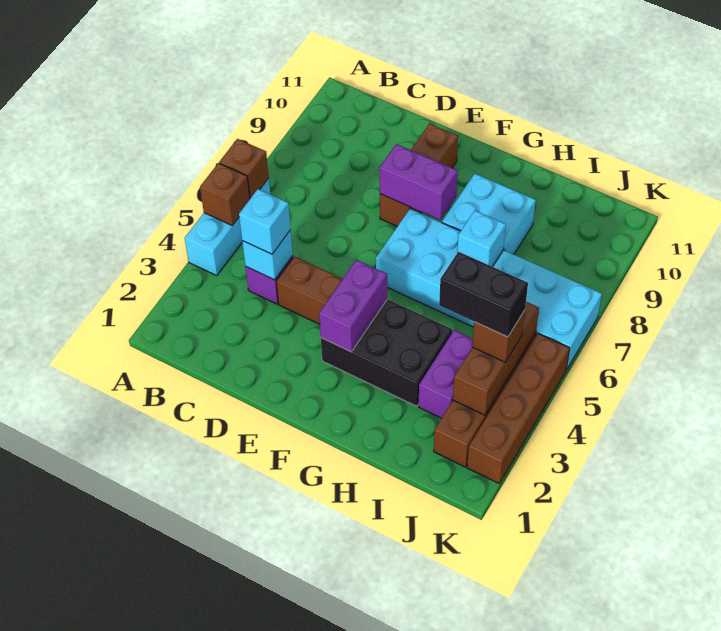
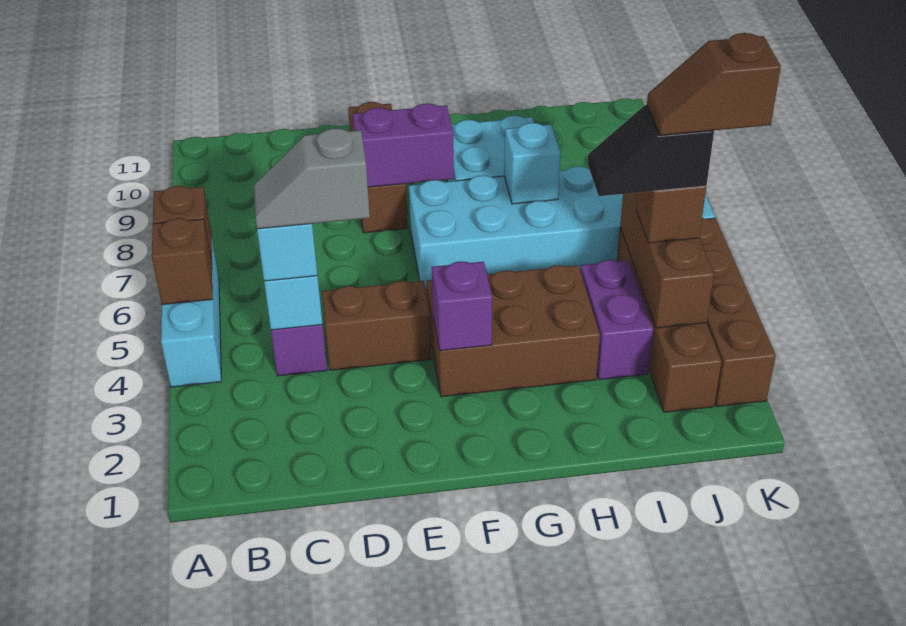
none -> grey slope C4:D4 level 4 top D
black brick F3:H4 level 1 -> brown brick F3:H4 level 1
purple brick F3:F4 level 2 -> purple brick F3 level 2
black brick I4:J4 level 4 -> black slope I4:J4 level 4 top J
none -> brown slope J4:K4 level 5 top K

